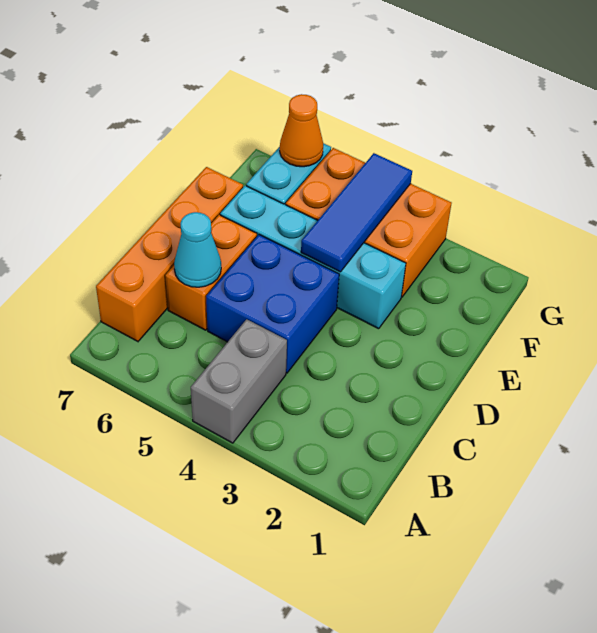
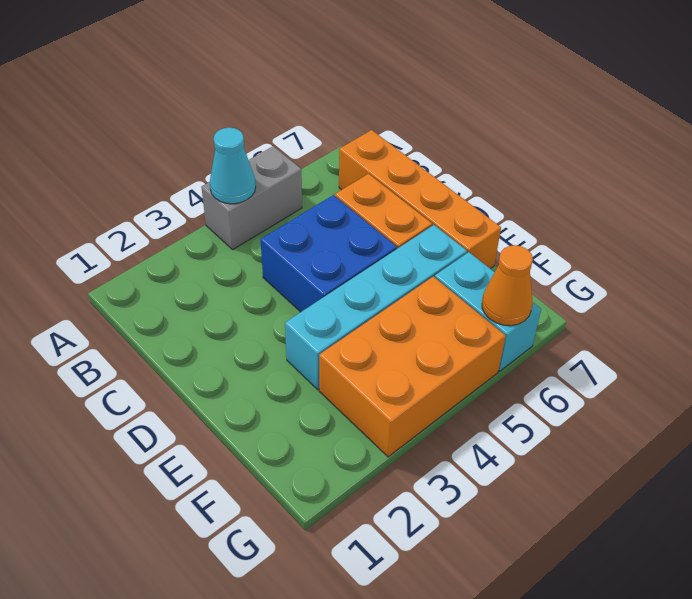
grey brick A4:B4 level 1 -> grey brick A4:A5 level 1
cyan cone C6 level 2 -> cyan cone A4 level 2
blue tile E4:G4 level 2 -> none

